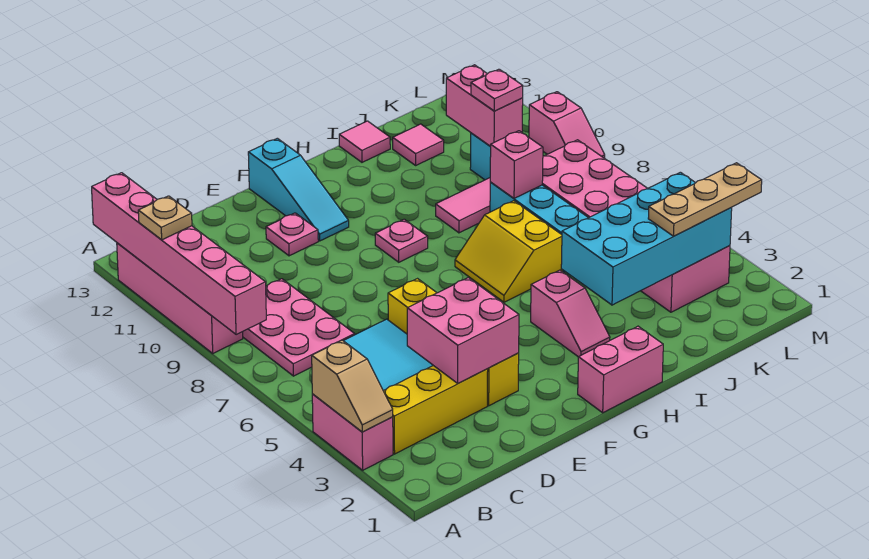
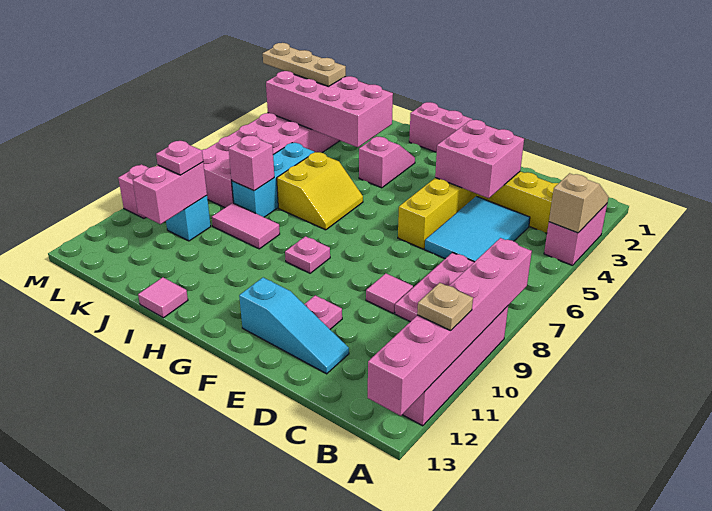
cyan slope F11:F13 level 1 top 13 -> cyan slope D12:F12 level 1 top F
cyan brick I3:L4 level 2 -> pink brick I3:L4 level 2
pink tile J12 level 1 -> pink tile D9 level 1

